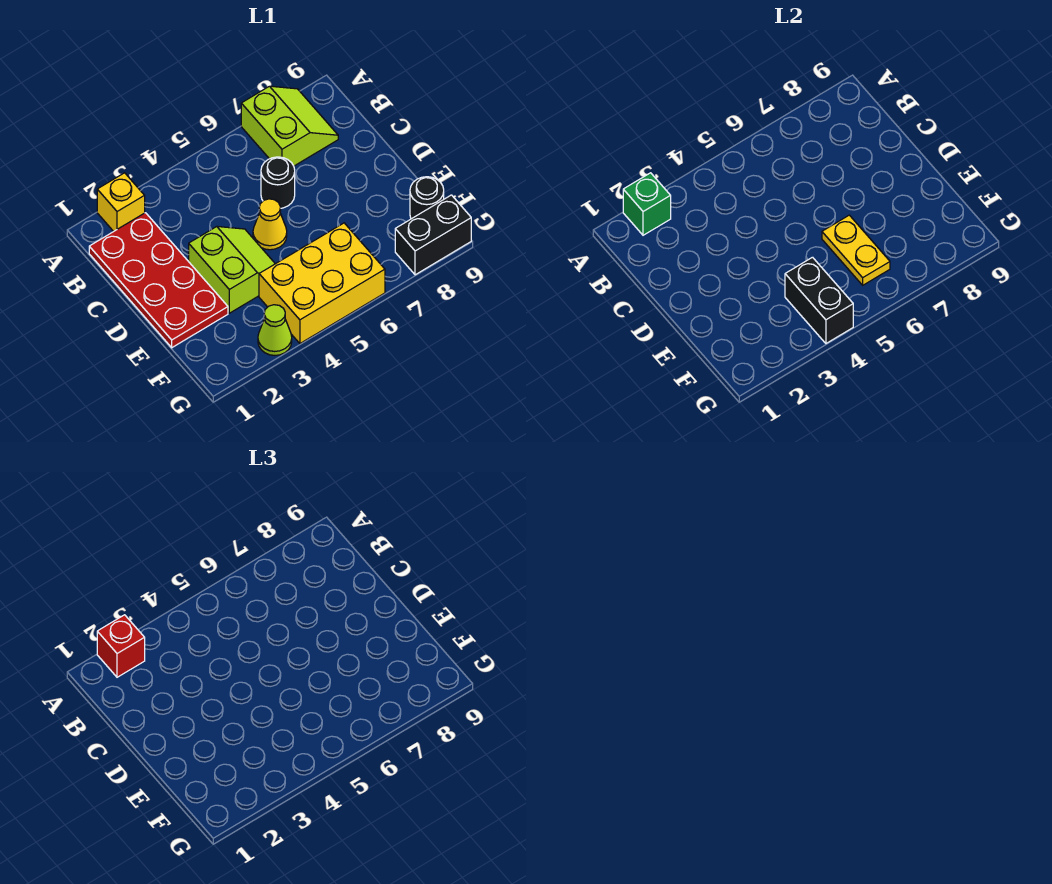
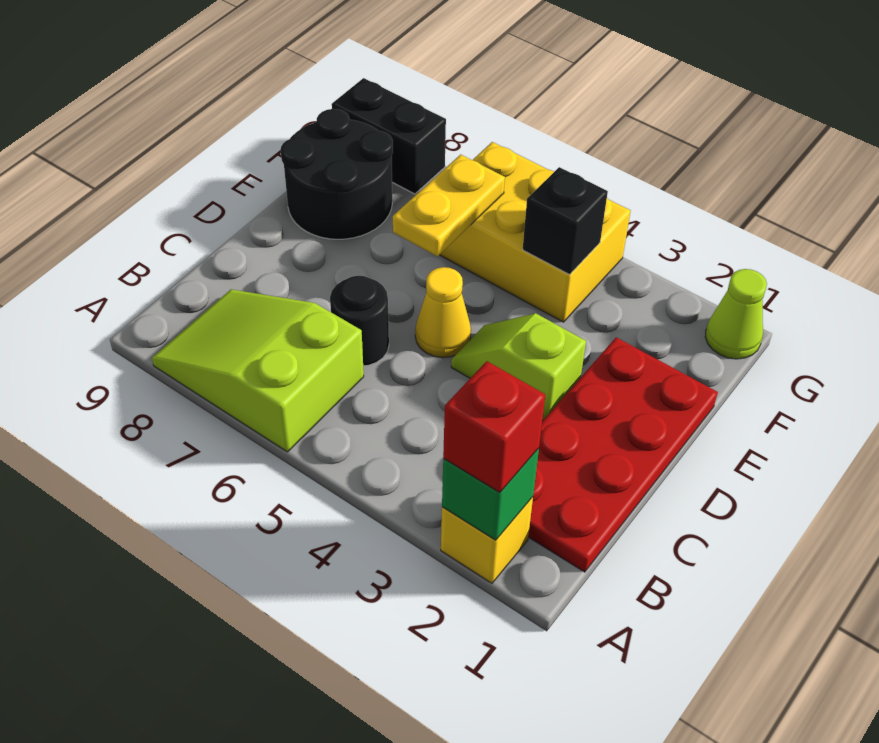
lime slope A7:B8 level 1 top 7 -> lime slope A6:B8 level 1 top 6
lime slope D3:E4 level 1 top 3 -> lime slope D3:D4 level 1 top 3
black brick F4:G4 level 2 -> black brick F4 level 2
black round brick F9 level 1 -> black round brick E8:F9 level 1
lime cone G3 level 1 -> lime cone G1 level 1

